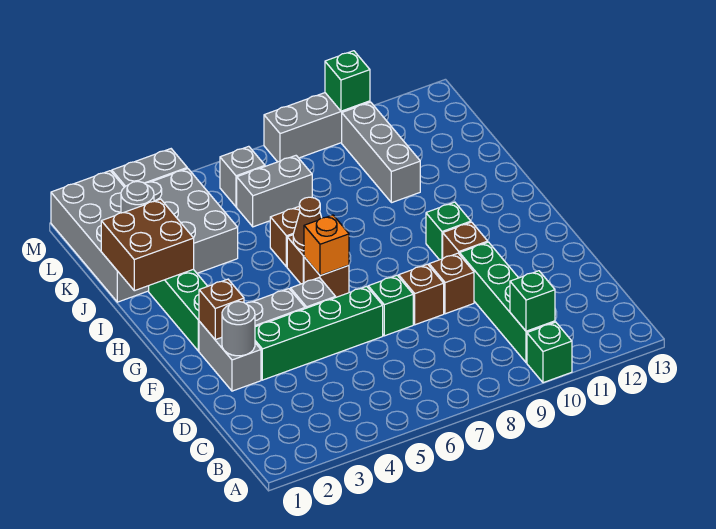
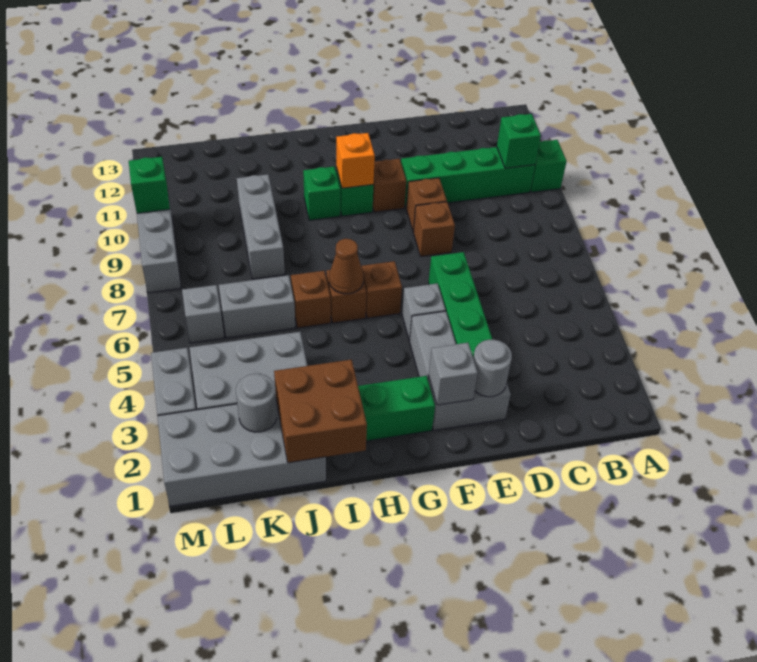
green brick E7 level 1 -> green brick H10 level 1
brown brick F2 level 2 -> grey brick F2 level 2
orange brick G6 level 2 -> orange brick G10 level 2
grey brick J10:L10 level 1 -> grey brick J8:J10 level 1
grey brick K6:K7 level 1 -> grey brick J6:K6 level 1

